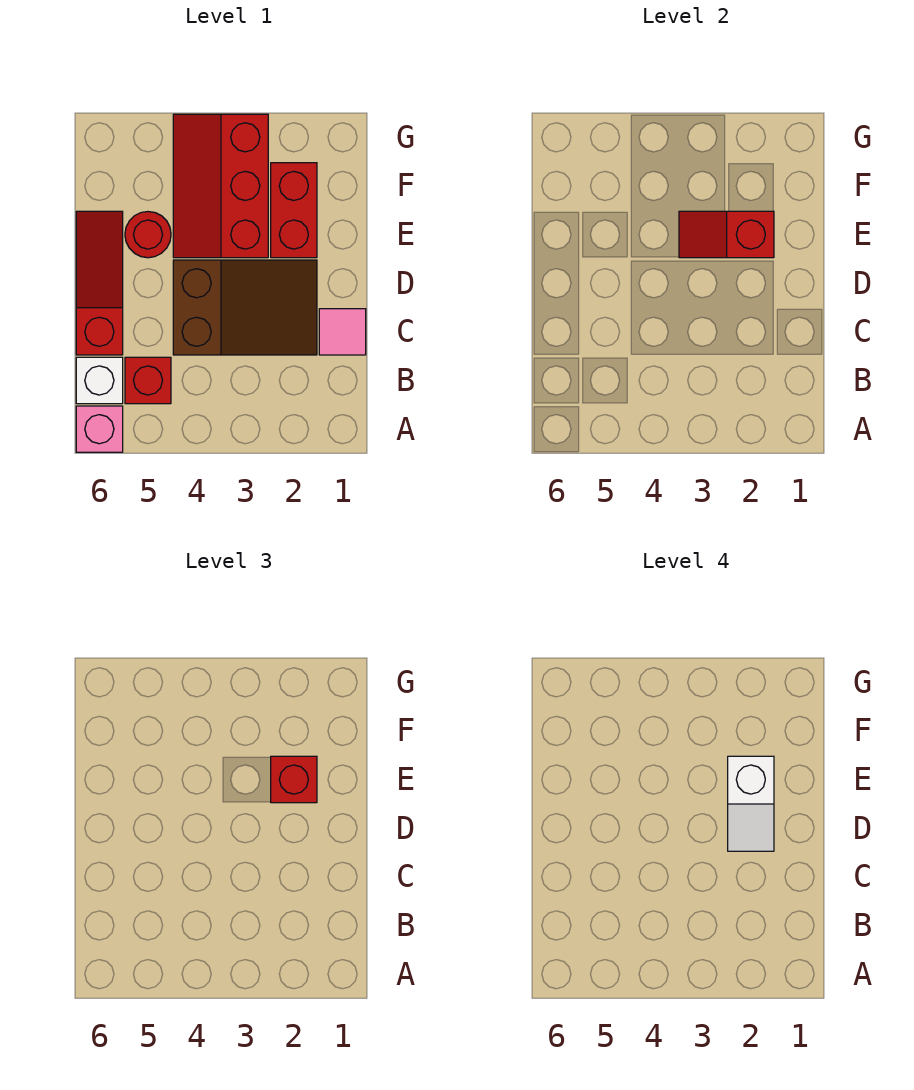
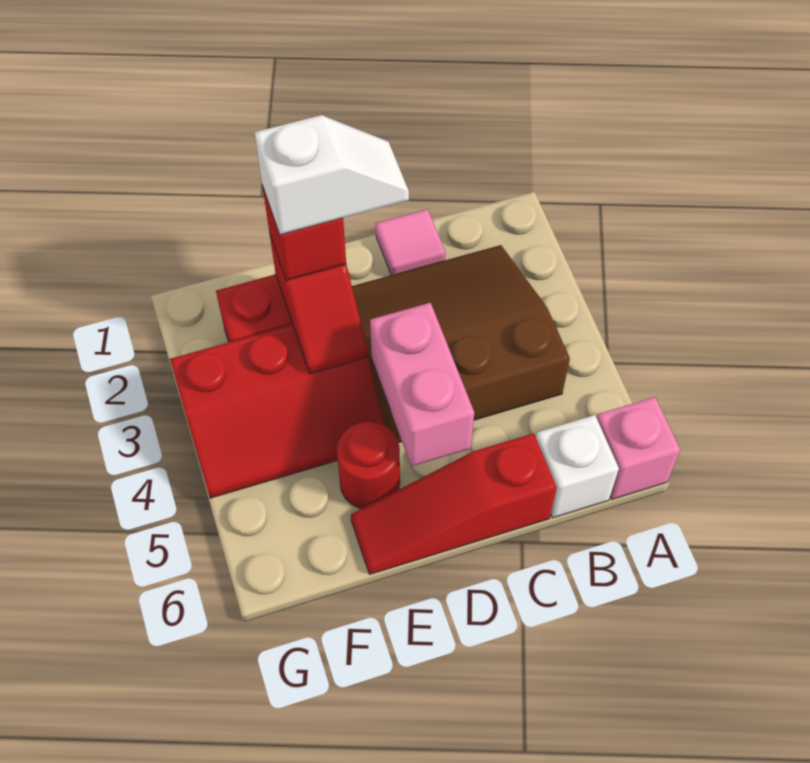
red brick B5 level 1 -> none
brown slope C2:D4 level 1 top 4 -> brown slope B2:D4 level 1 top 4
none -> pink brick D4:D5 level 2

